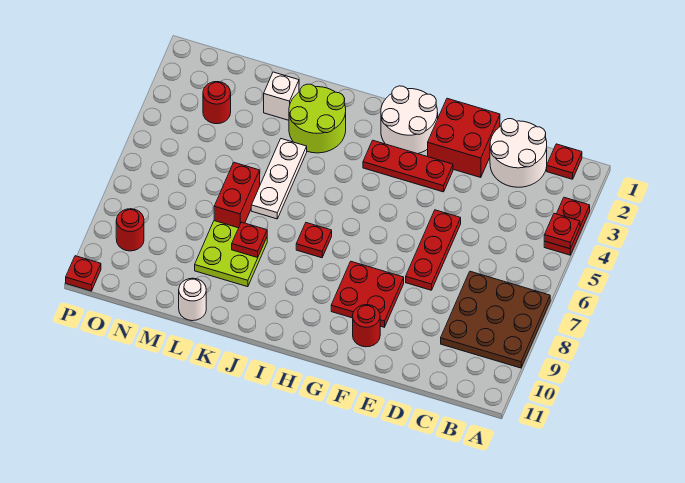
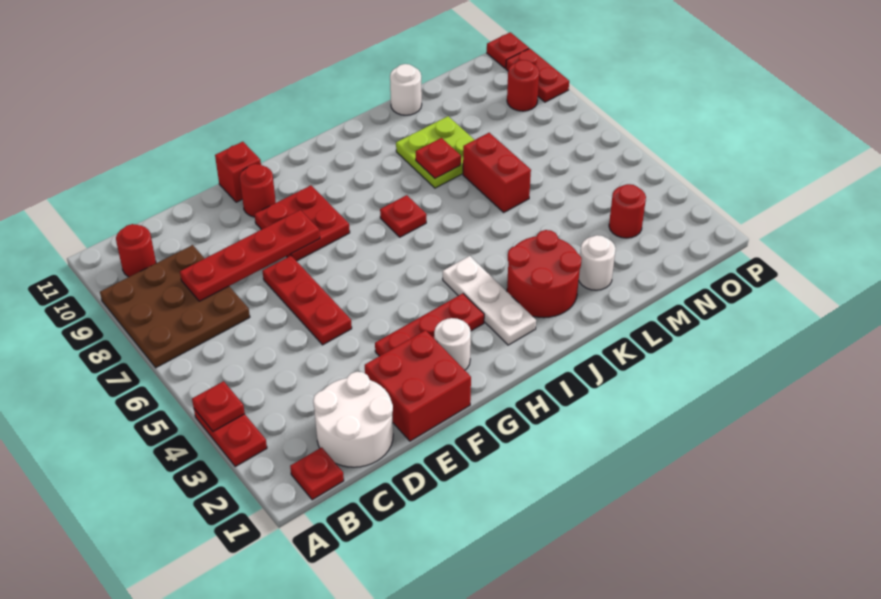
none -> red round brick B10 level 1
none -> red plate C8:F8 level 2
none -> red brick F11 level 1
white round brick G1:H2 level 1 -> white round brick G2 level 1
lime round brick J2:K3 level 1 -> red round brick J2:K3 level 1
white plate K4:K6 level 1 -> white plate I2:I4 level 1
white brick L2 level 1 -> white round brick L2 level 1
none -> red plate P9:P10 level 1

